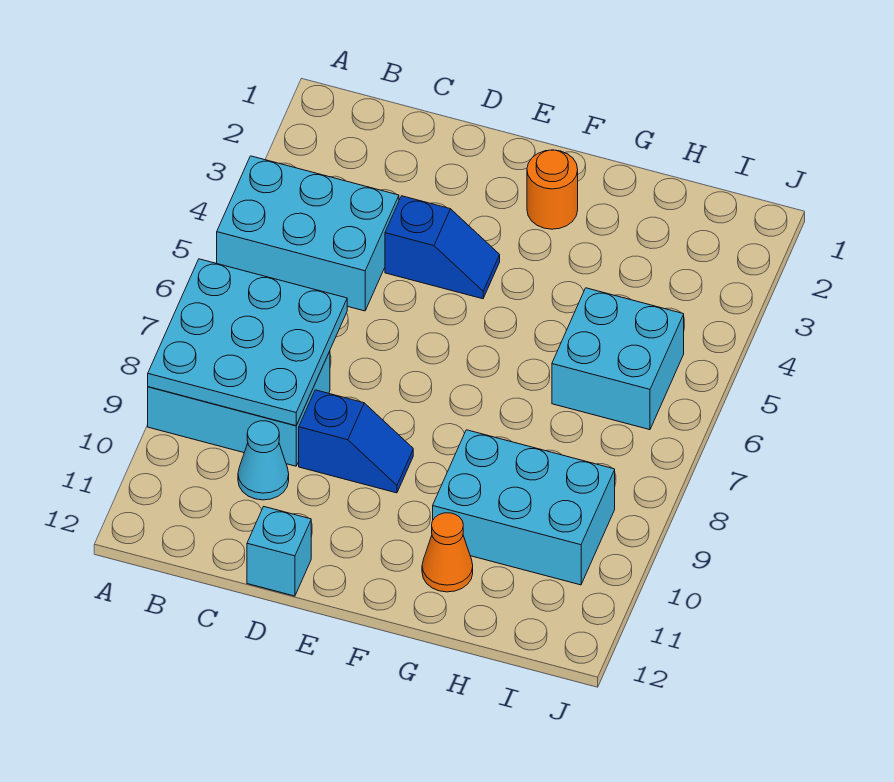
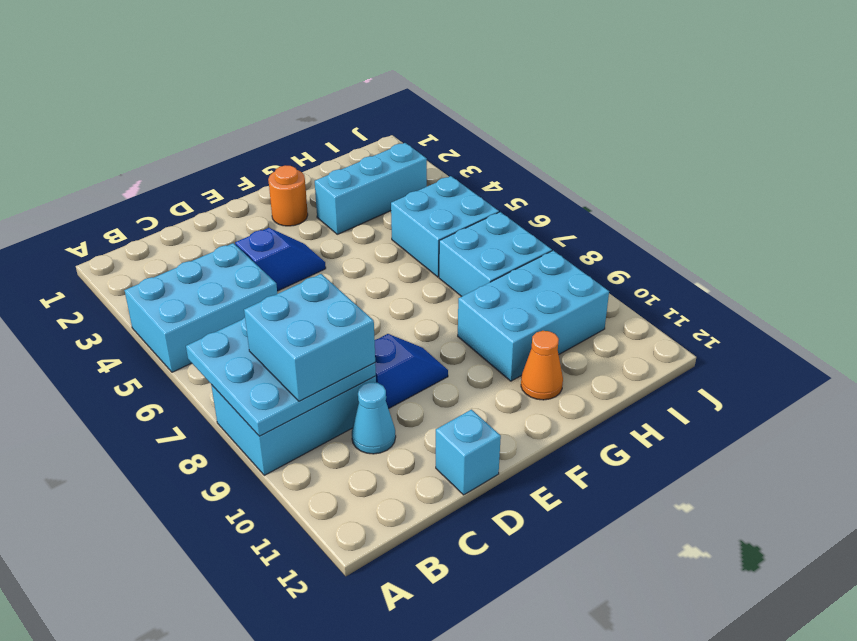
none -> cyan brick B8:C9 level 3
none -> cyan brick G3:I3 level 1
none -> cyan brick H7:I8 level 1

